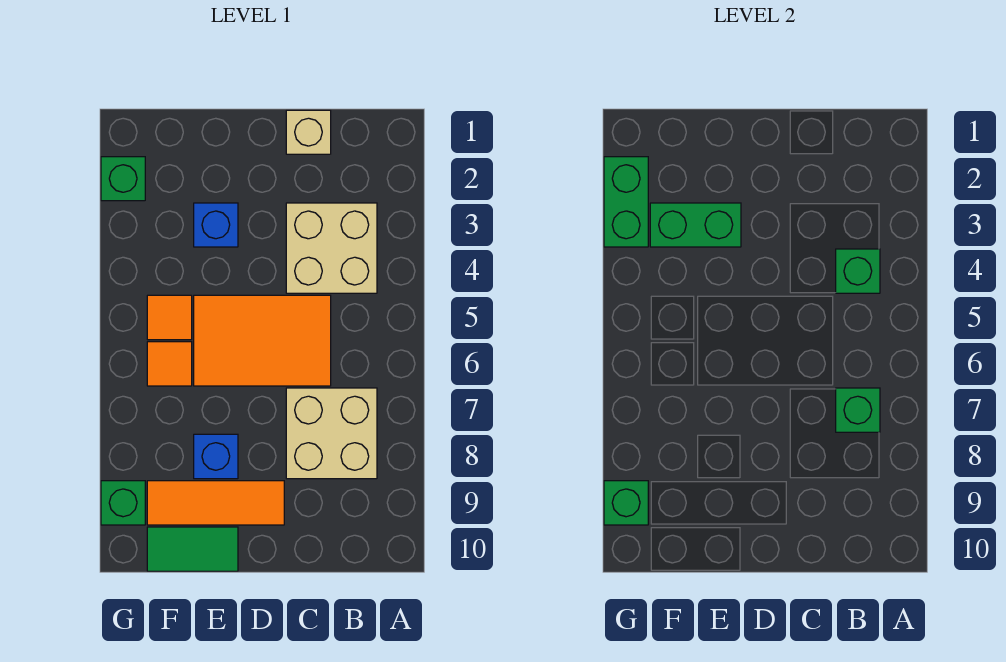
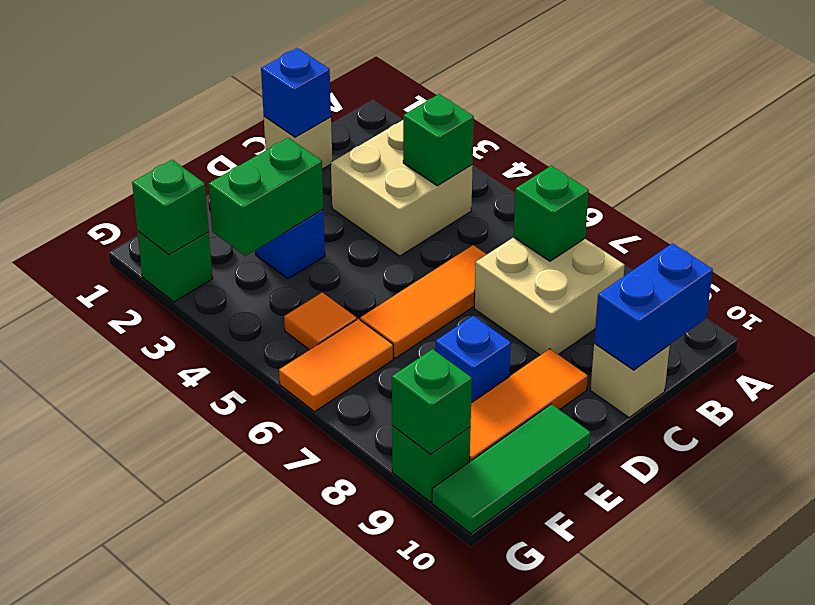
none -> blue brick B10:C10 level 2
none -> blue brick C1 level 2
orange tile C5:E6 level 1 -> orange tile C6:E6 level 1
none -> tan brick C10 level 1
green tile E10:F10 level 1 -> green tile E10:G10 level 1
orange tile F6 level 1 -> orange tile F6:G6 level 1
green brick G2:G3 level 2 -> green brick G2 level 2

